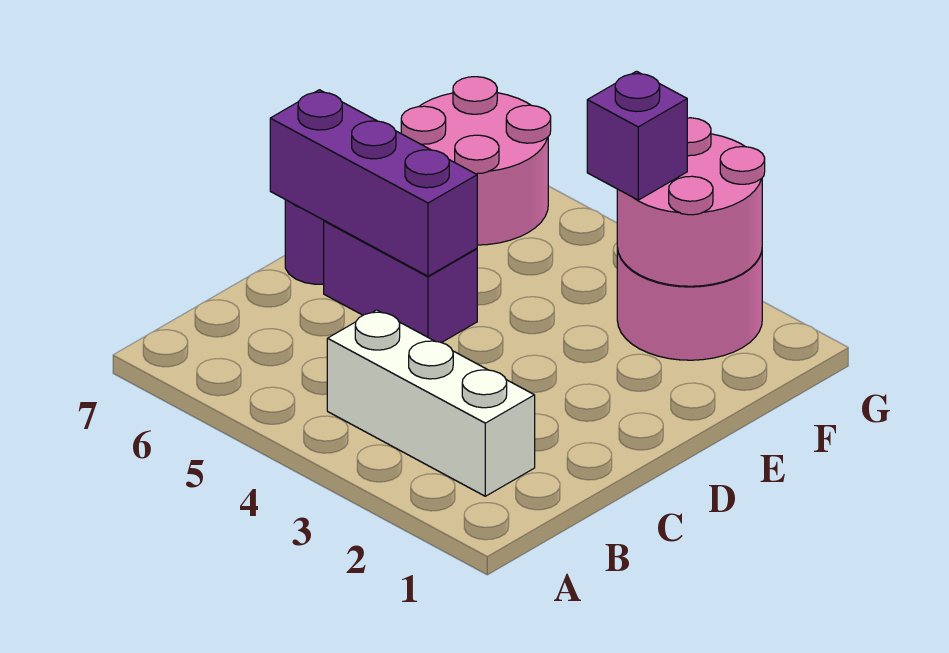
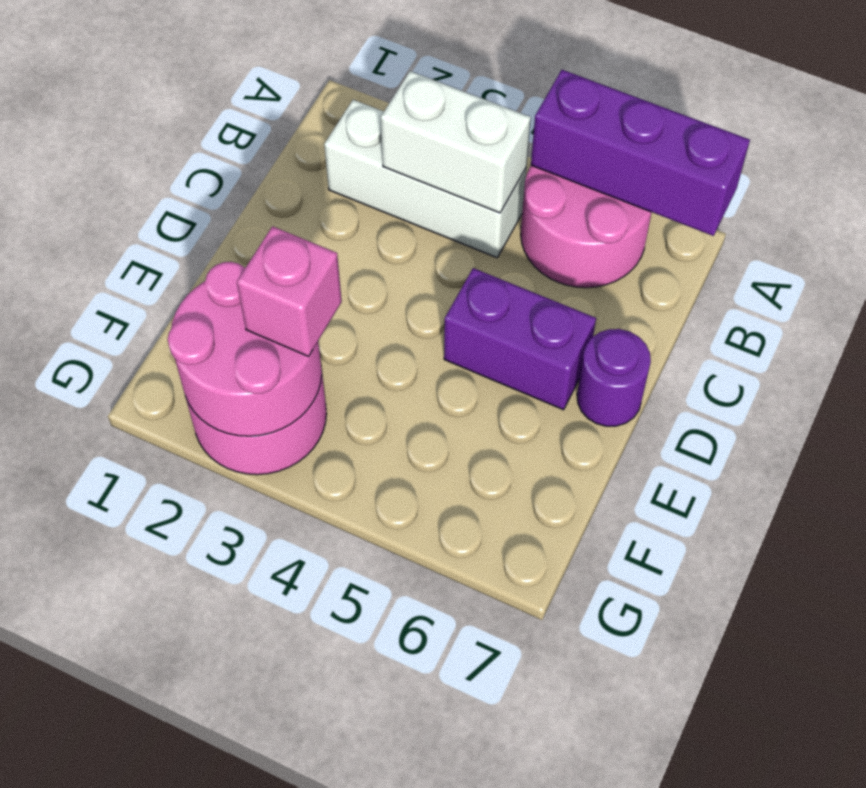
none -> white brick B3:B4 level 2
purple brick D5:D7 level 2 -> purple brick A5:A7 level 2
purple brick F3 level 3 -> pink brick F3 level 3
pink round brick F6:G7 level 1 -> pink round brick A5:B6 level 1

